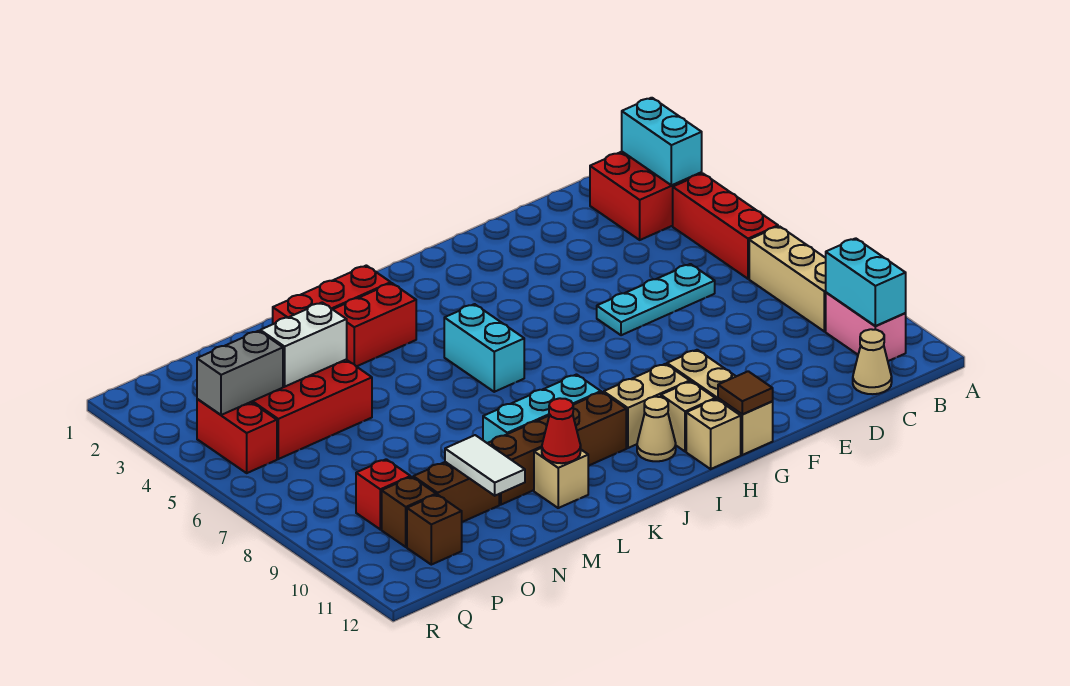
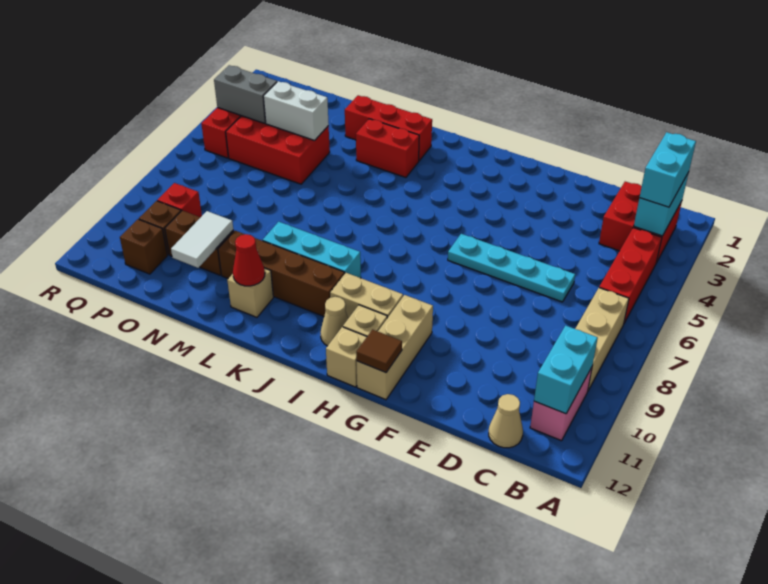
cyan plate D6:F6 level 1 -> cyan plate D6:G6 level 1
cyan brick J5:J6 level 1 -> cyan brick B2:B3 level 3

